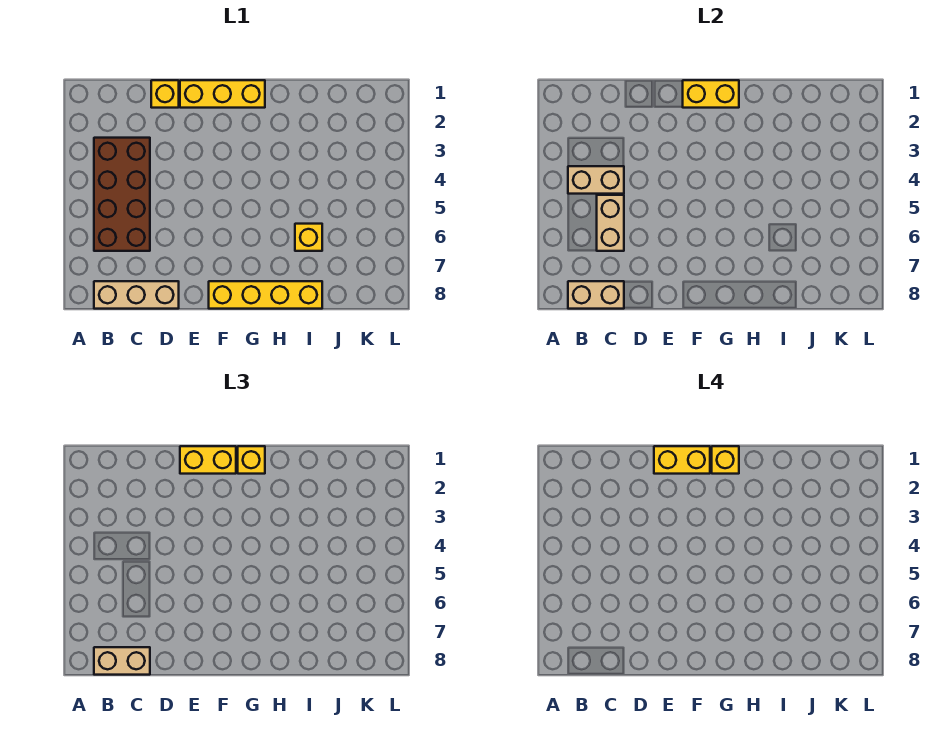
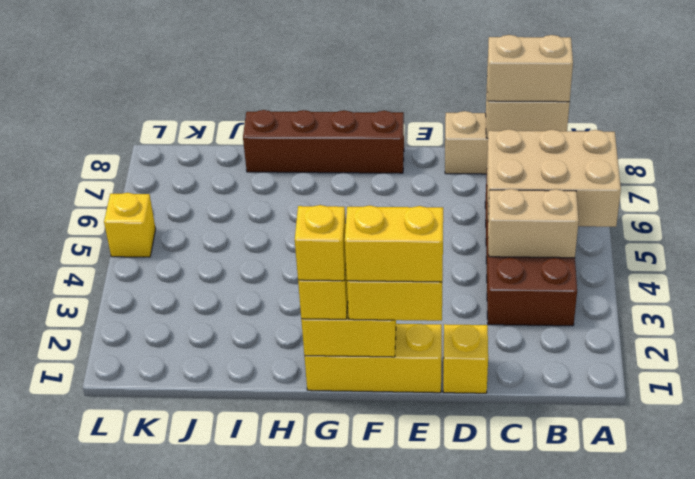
tan brick C5:C6 level 2 -> tan brick A5:C6 level 2
yellow brick F8:I8 level 1 -> brown brick F8:I8 level 1
yellow brick I6 level 1 -> yellow brick L5 level 1

